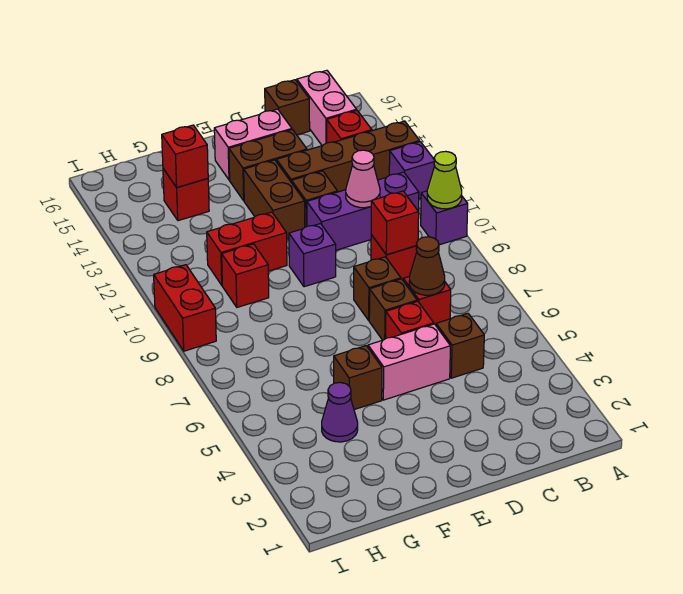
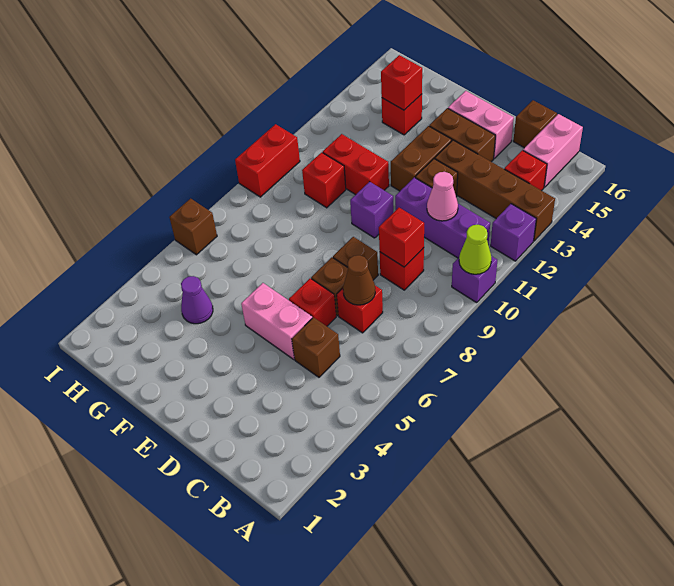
brown brick F5 level 1 -> brown brick I6 level 1

